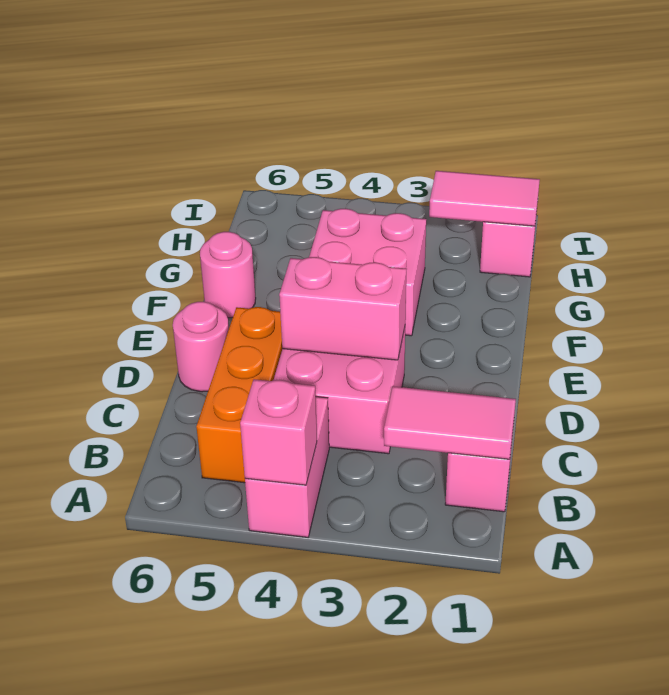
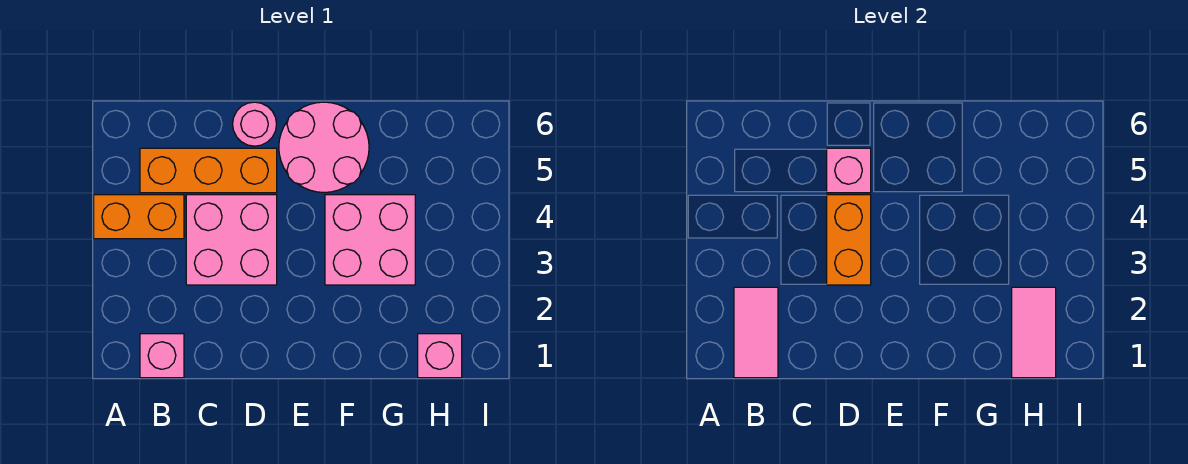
pink brick A4:B4 level 1 -> orange brick A4:B4 level 1
pink brick A4 level 2 -> pink brick D5 level 2
pink brick D3:D4 level 2 -> orange brick D3:D4 level 2
pink round brick F6 level 1 -> pink round brick E5:F6 level 1

